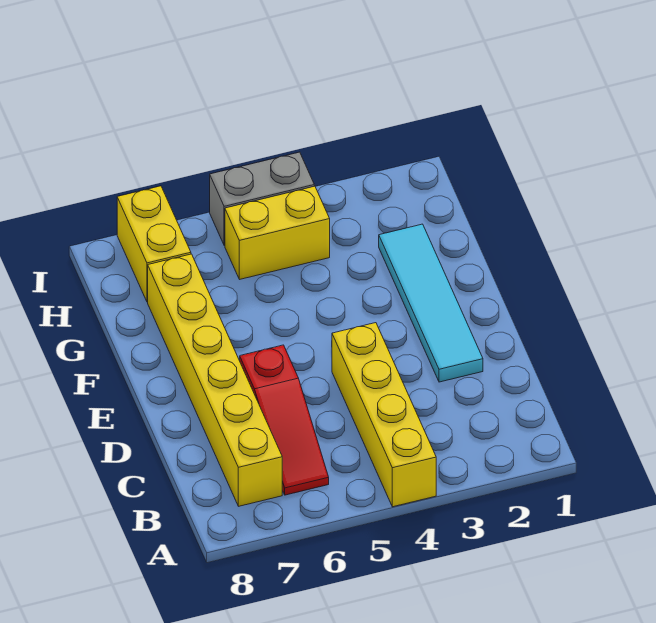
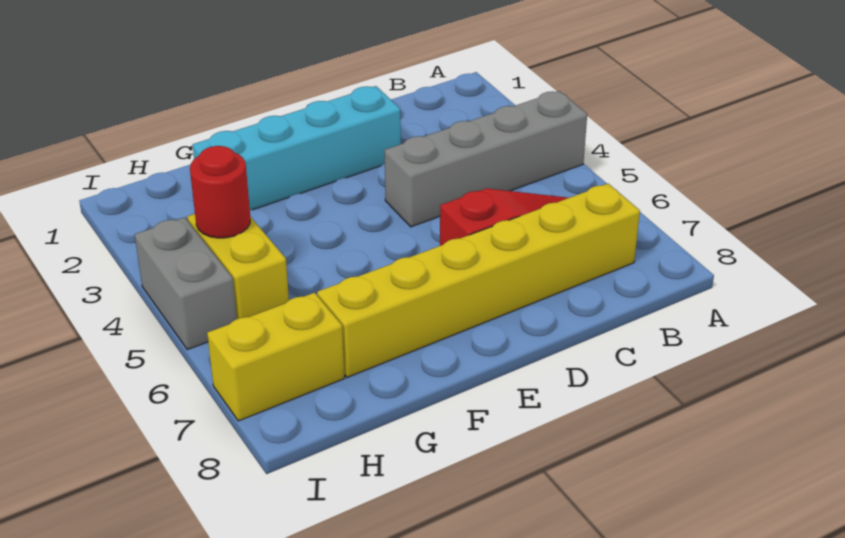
yellow brick A4:D4 level 1 -> grey brick A4:D4 level 1
cyan tile D2:G2 level 1 -> cyan brick D2:G2 level 1
none -> red round brick H4 level 2

